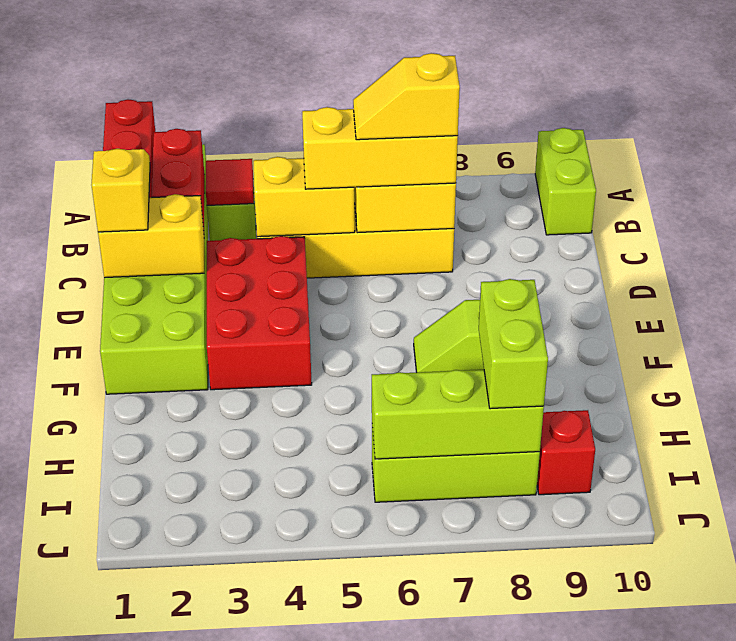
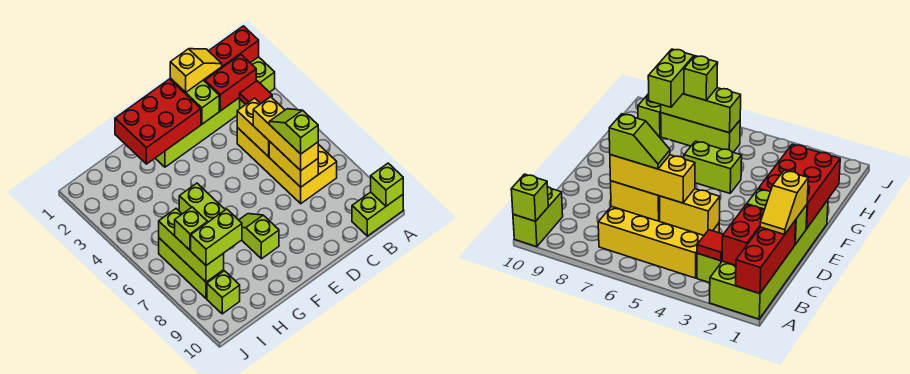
none -> lime brick A10 level 2
yellow slope C6:C7 level 4 top 7 -> lime slope C6:C7 level 4 top 7
yellow brick D1:D2 level 2 -> lime brick D1:D2 level 2
red brick D3:F4 level 1 -> red brick E1:G2 level 2
none -> lime brick G5:G6 level 1
none -> lime brick I7 level 3
red brick I9 level 1 -> lime brick I9 level 1

